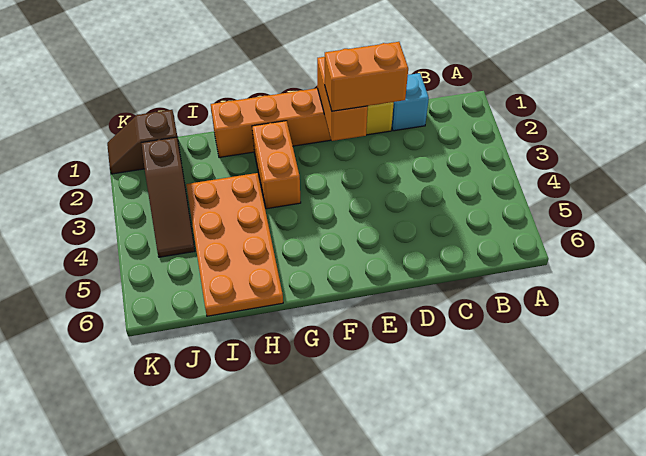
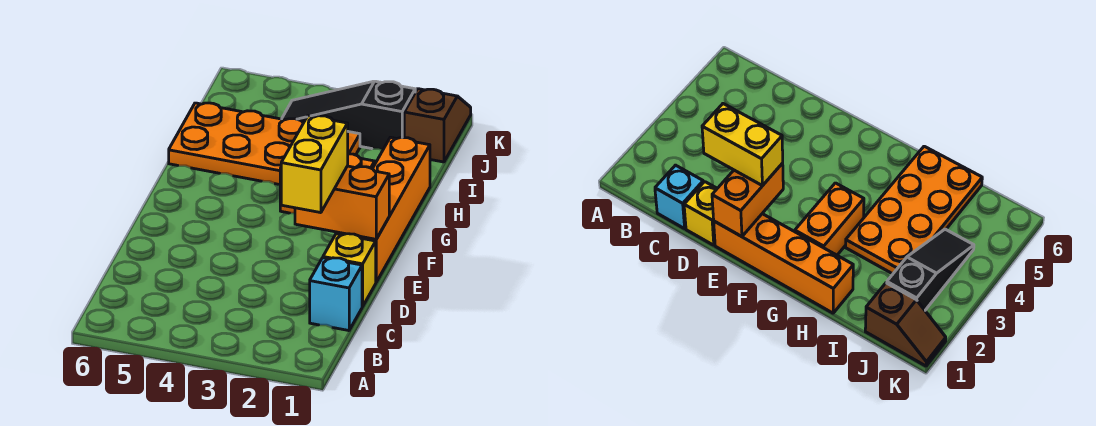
orange brick D2:E2 level 3 -> yellow brick D2:E2 level 3
brown slope J2:J4 level 1 top 2 -> black slope J2:J4 level 1 top 2

